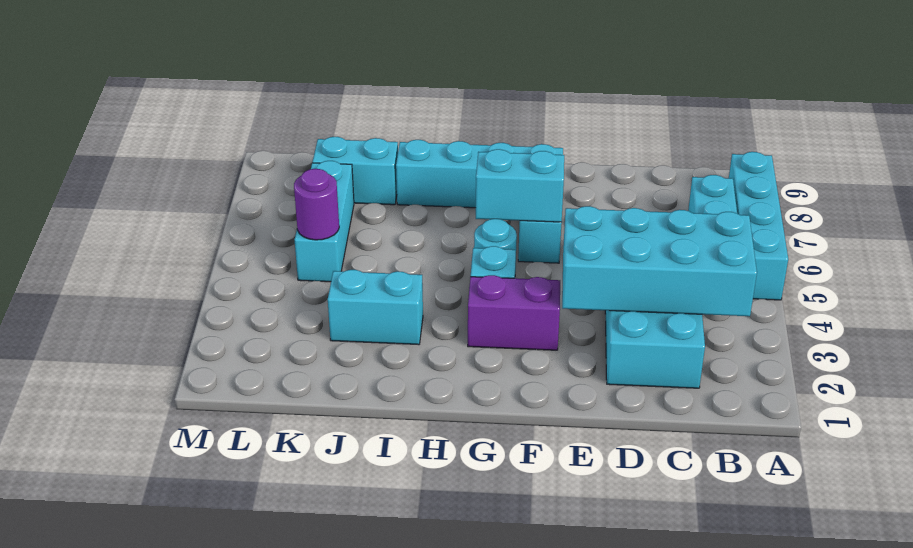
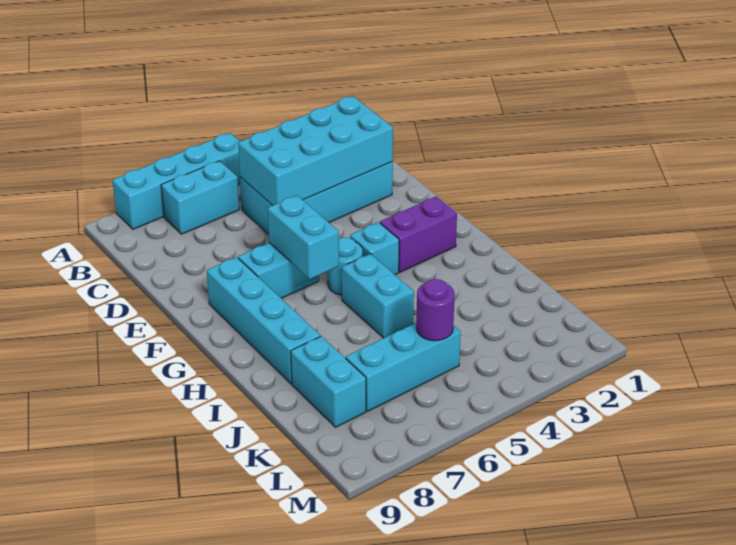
cyan brick B3:E4 level 2 -> cyan brick C2:D5 level 2
purple brick F3:G3 level 1 -> purple brick G2:G3 level 1
cyan brick I3:J3 level 1 -> cyan brick H5:I5 level 1

